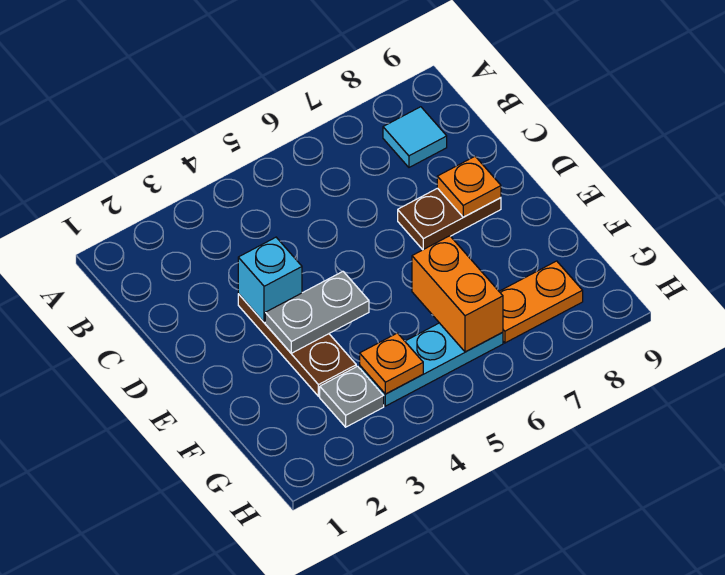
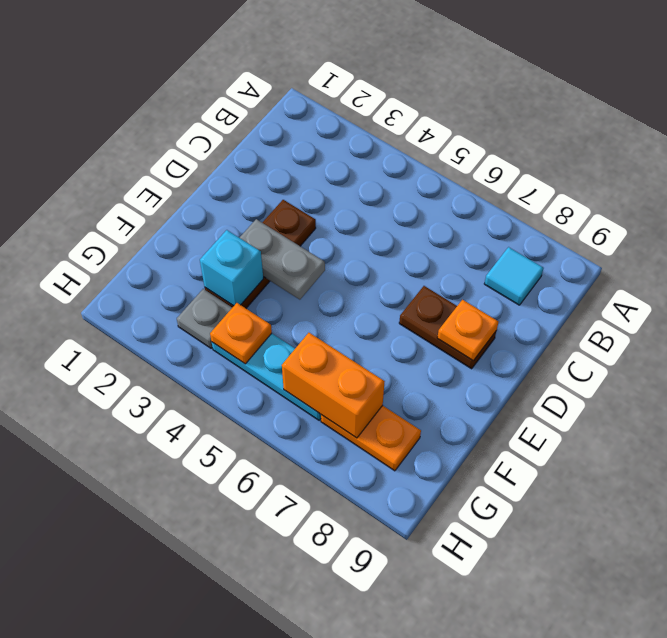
cyan brick D3 level 2 -> cyan brick F3 level 2
orange brick F6:G6 level 2 -> orange brick G6:G7 level 2

